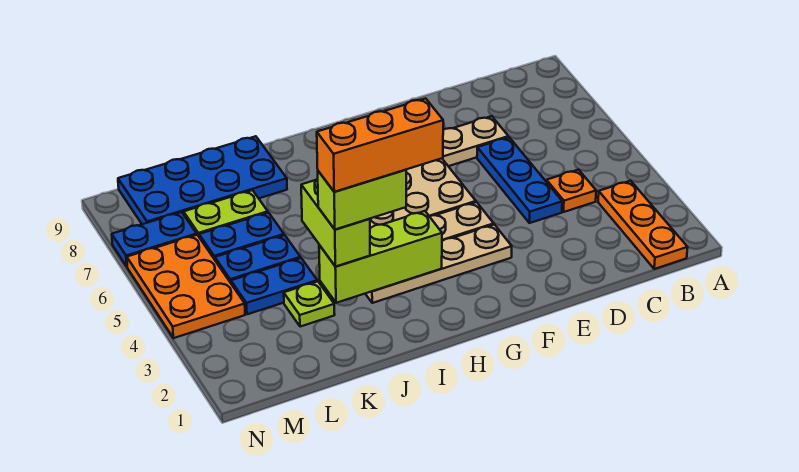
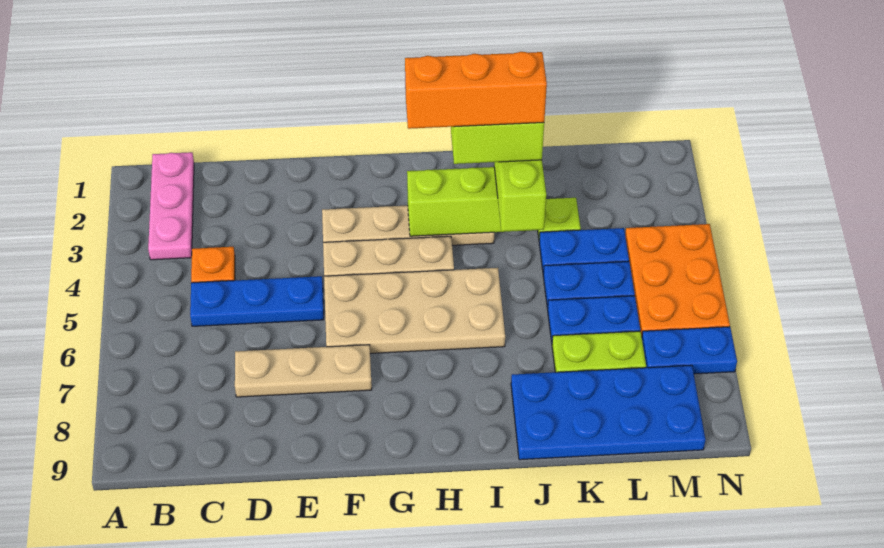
orange plate B1:B3 level 1 -> pink plate B1:B3 level 1
blue plate D4:D6 level 1 -> blue plate C5:E5 level 1

